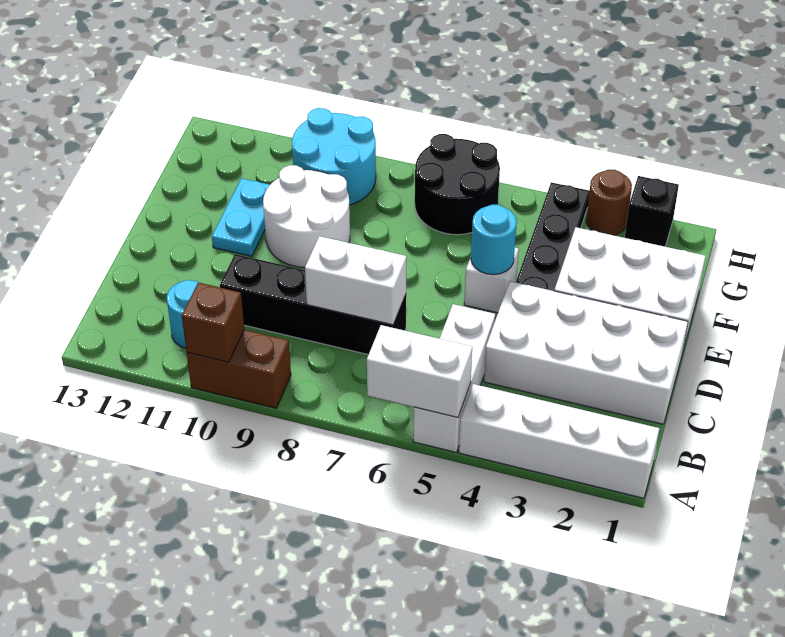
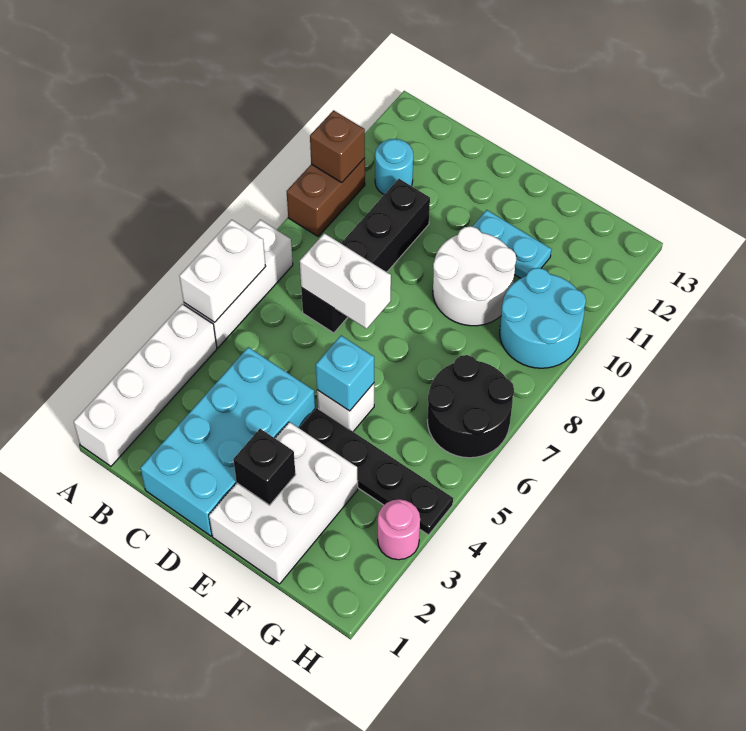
white brick A5:C5 level 1 -> white brick A5:A7 level 1
white brick C1:D4 level 1 -> cyan brick C1:D4 level 1
white brick C7:C8 level 2 -> white brick C7:D7 level 2
cyan round brick E5 level 2 -> cyan brick E5 level 2
black brick H2 level 1 -> black brick E2 level 2
brown round brick H3 level 1 -> pink round brick H3 level 1

